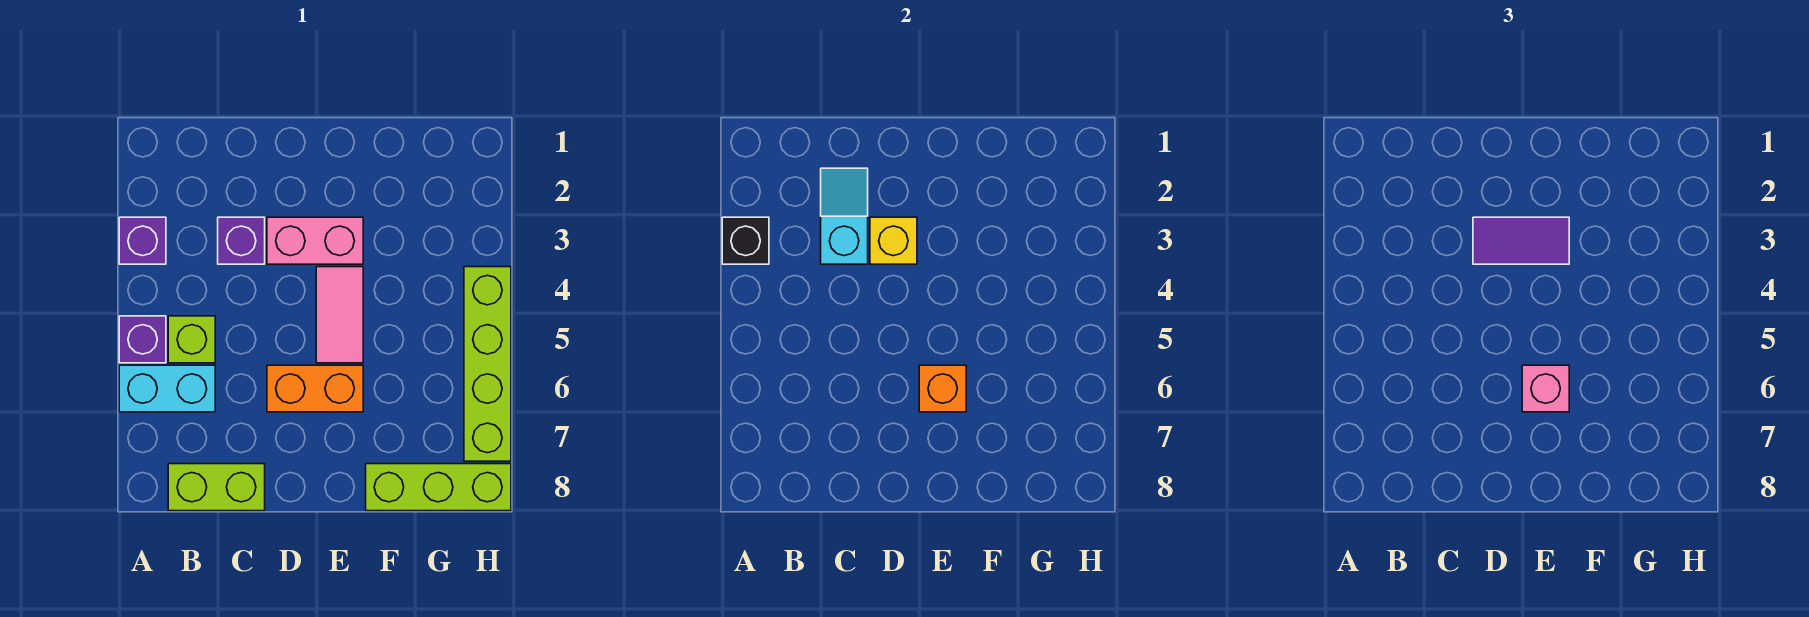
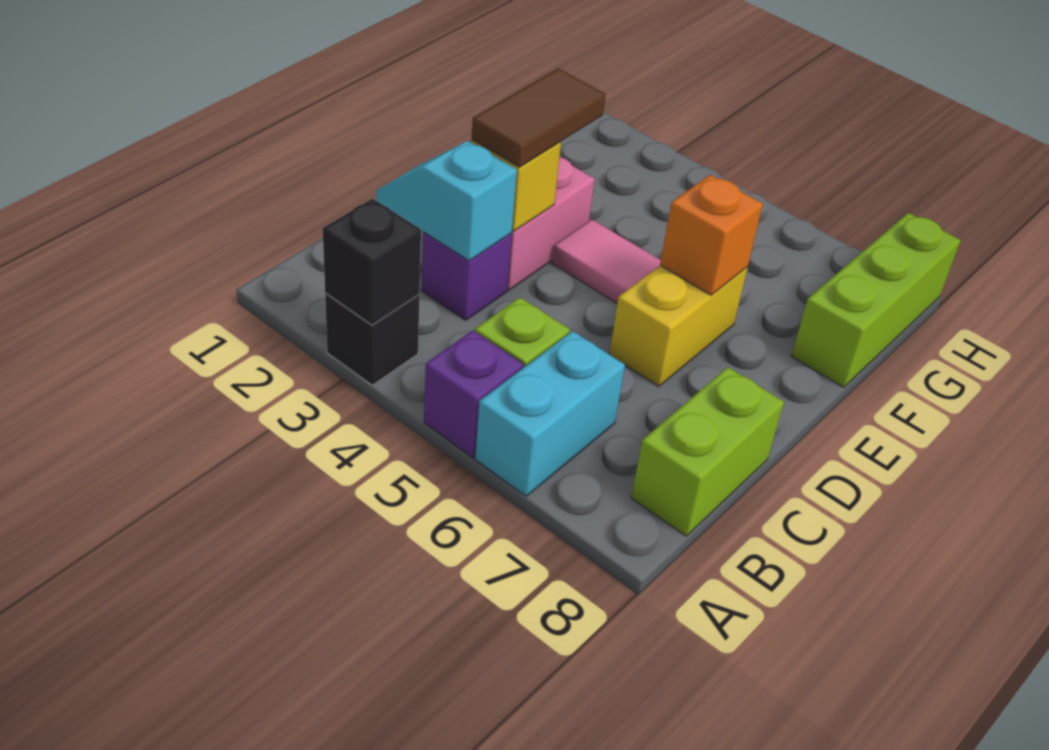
purple brick A3 level 1 -> black brick A3 level 1
purple tile D3:E3 level 3 -> brown tile D3:E3 level 3
orange brick D6:E6 level 1 -> yellow brick D6:E6 level 1
pink brick E6 level 3 -> none
lime brick H4:H7 level 1 -> none

